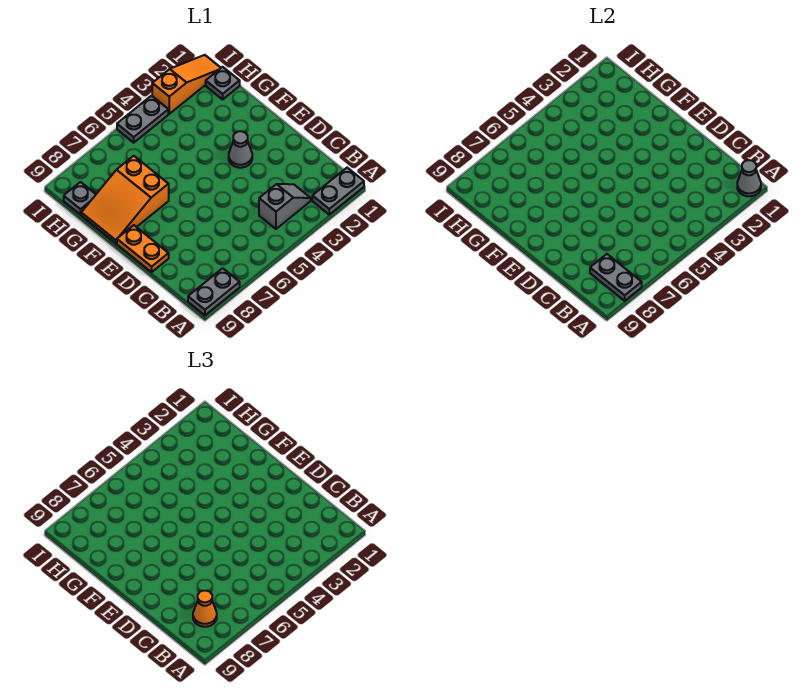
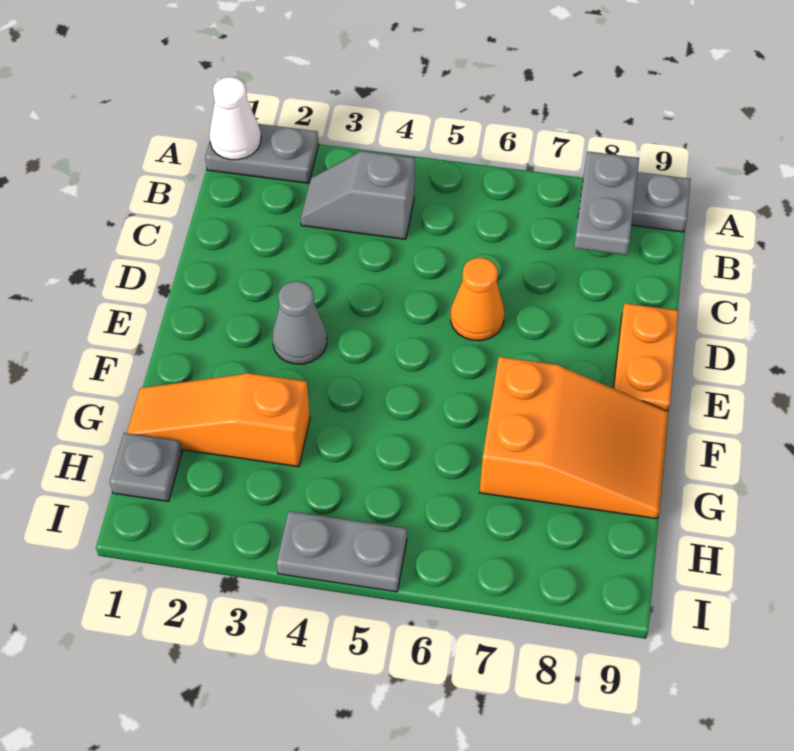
grey cone A1 level 2 -> white cone A1 level 2
orange cone B8 level 3 -> orange cone D6 level 1
grey plate H9 level 1 -> none
orange slope I1:I3 level 1 top 3 -> orange slope G1:G3 level 1 top 3

